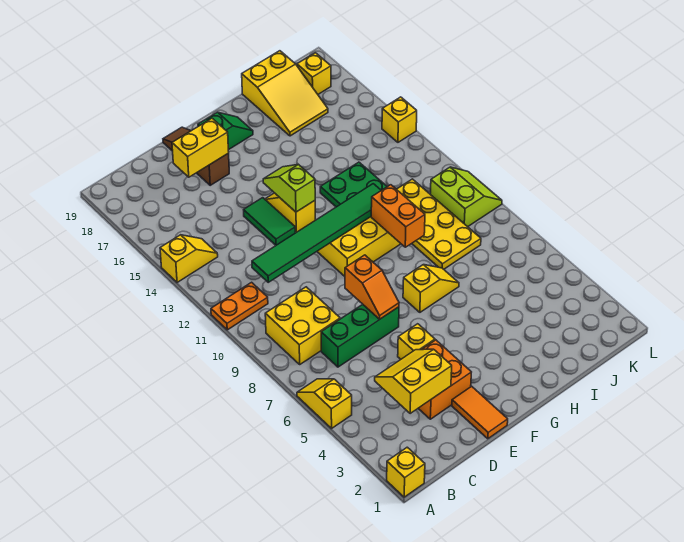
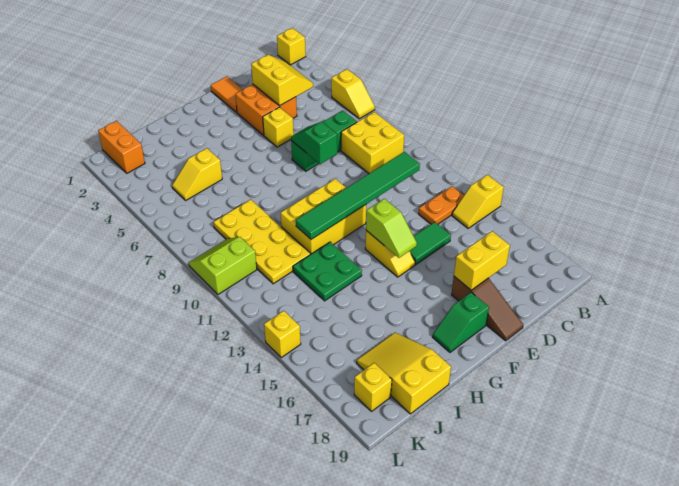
orange plate A11:B11 level 1 -> orange plate B13:C13 level 1
yellow slope C3:D4 level 2 top 3 -> yellow slope C3:D4 level 2 top D
orange slope E7:E8 level 2 top 8 -> green slope E7:E8 level 2 top 8
green tile E13:E14 level 1 -> green tile D14:E14 level 1
yellow slope G7:H7 level 1 top G -> yellow slope I5:J5 level 1 top I
orange brick H9:H10 level 2 -> orange brick K1:K2 level 1
lime slope K9:L10 level 1 top K -> lime slope K9:L10 level 1 top 10

